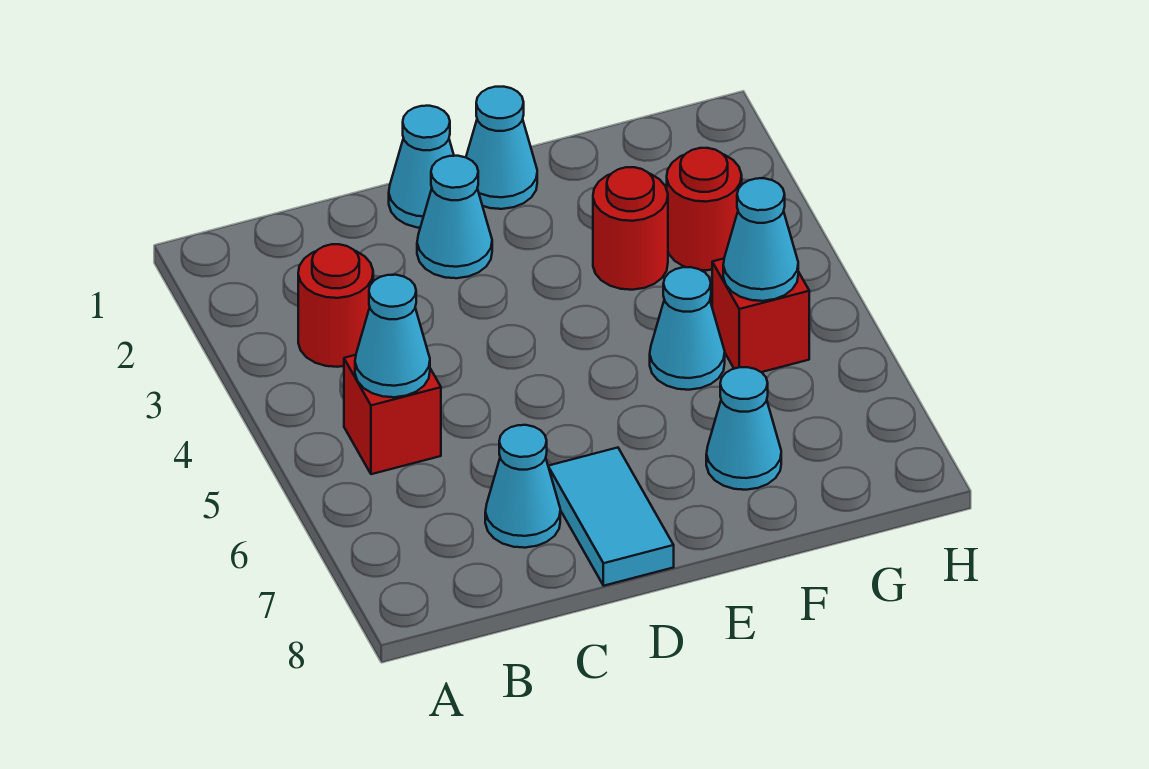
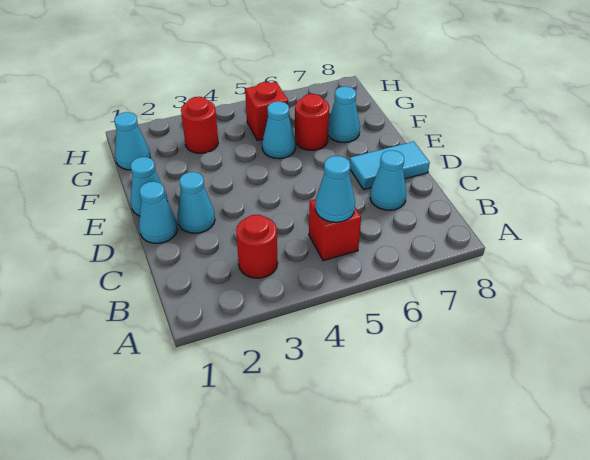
red round brick F3 level 1 -> red round brick F6 level 1
cyan cone G5 level 2 -> cyan cone G1 level 1

